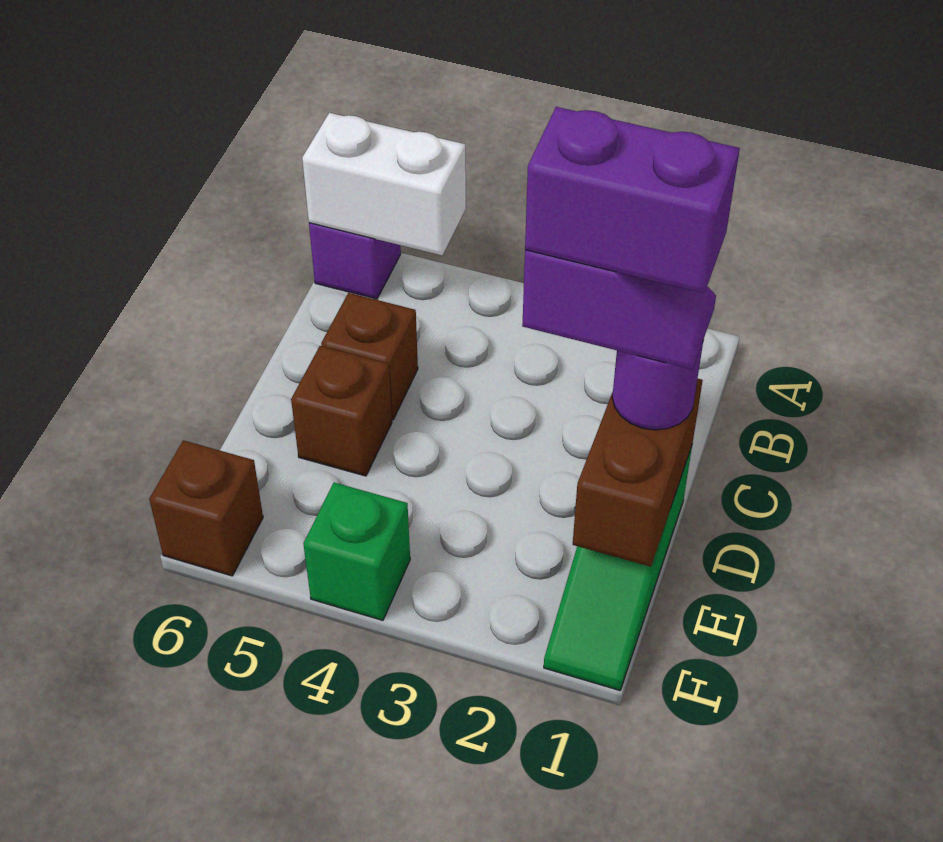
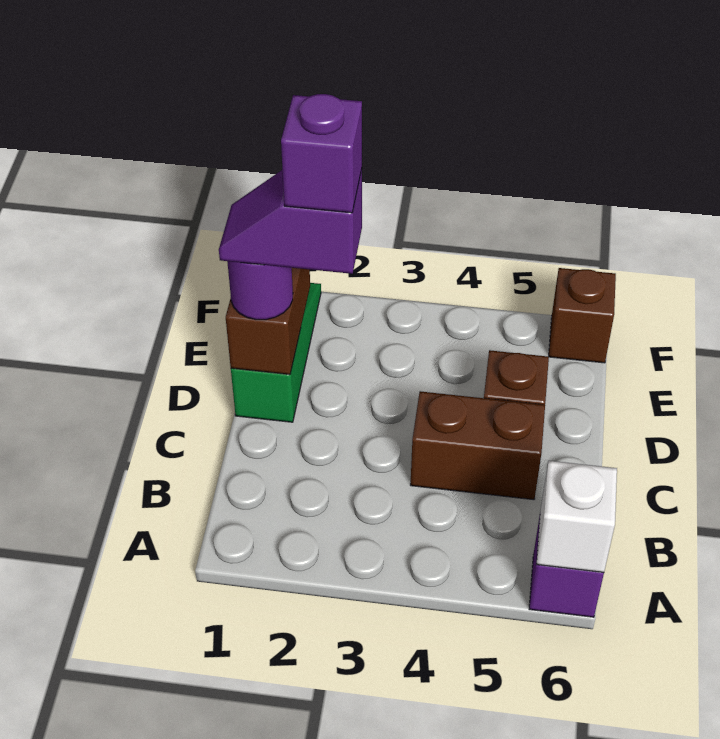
white brick A5:A6 level 2 -> white brick A6 level 2
brown brick C5 level 1 -> brown brick C4:C5 level 1
purple brick D1:D2 level 5 -> purple brick D2 level 5
green brick F4 level 1 -> none

